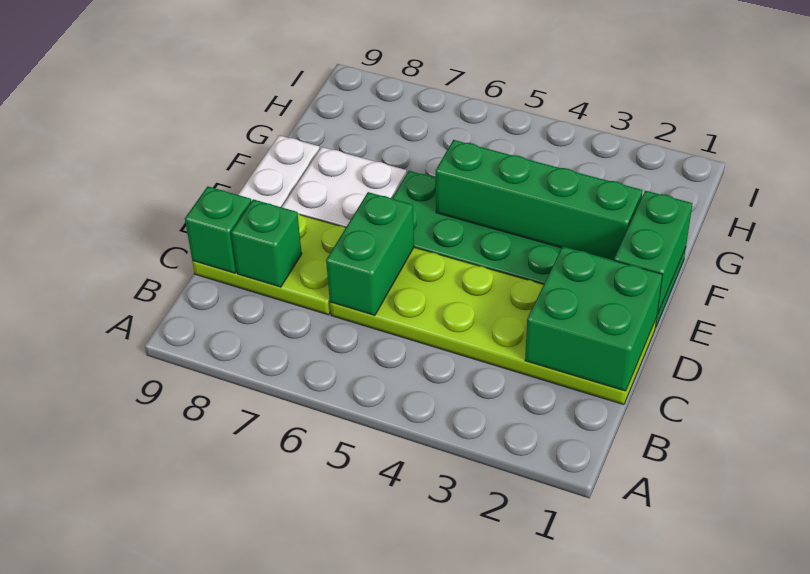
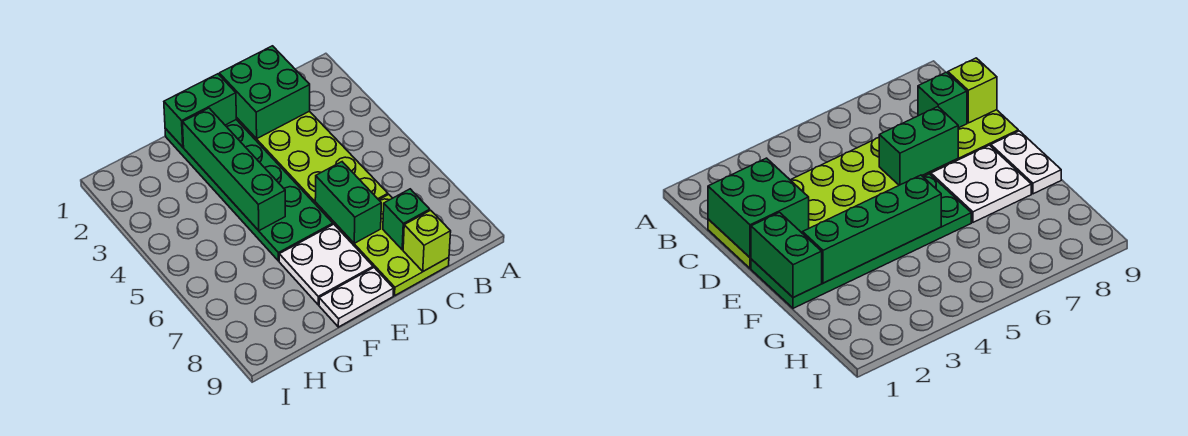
green brick C6:D6 level 2 -> green brick D6:D7 level 2
green brick C9 level 2 -> lime brick C9 level 2

